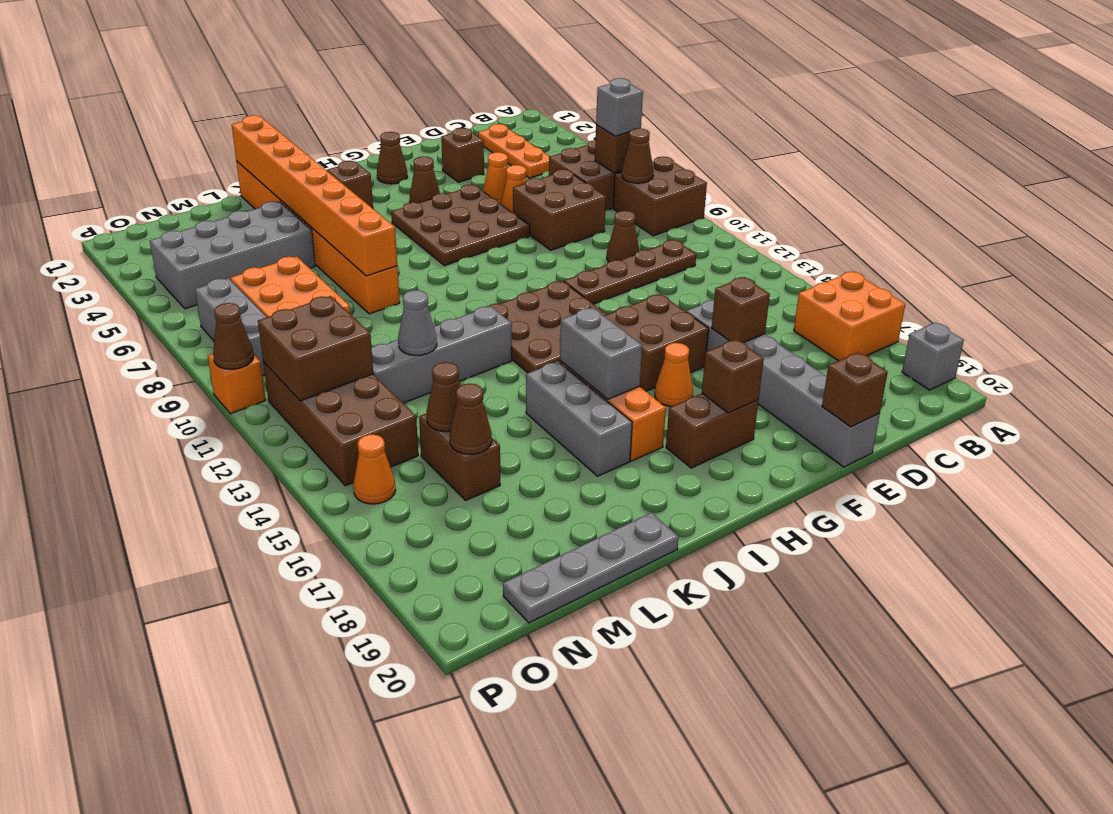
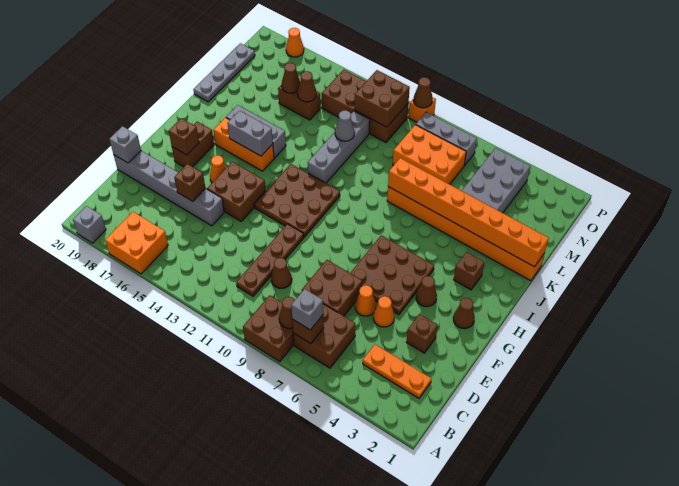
brown brick E20 level 2 -> grey brick E20 level 2
orange cone O15 level 1 -> orange cone P18 level 1

